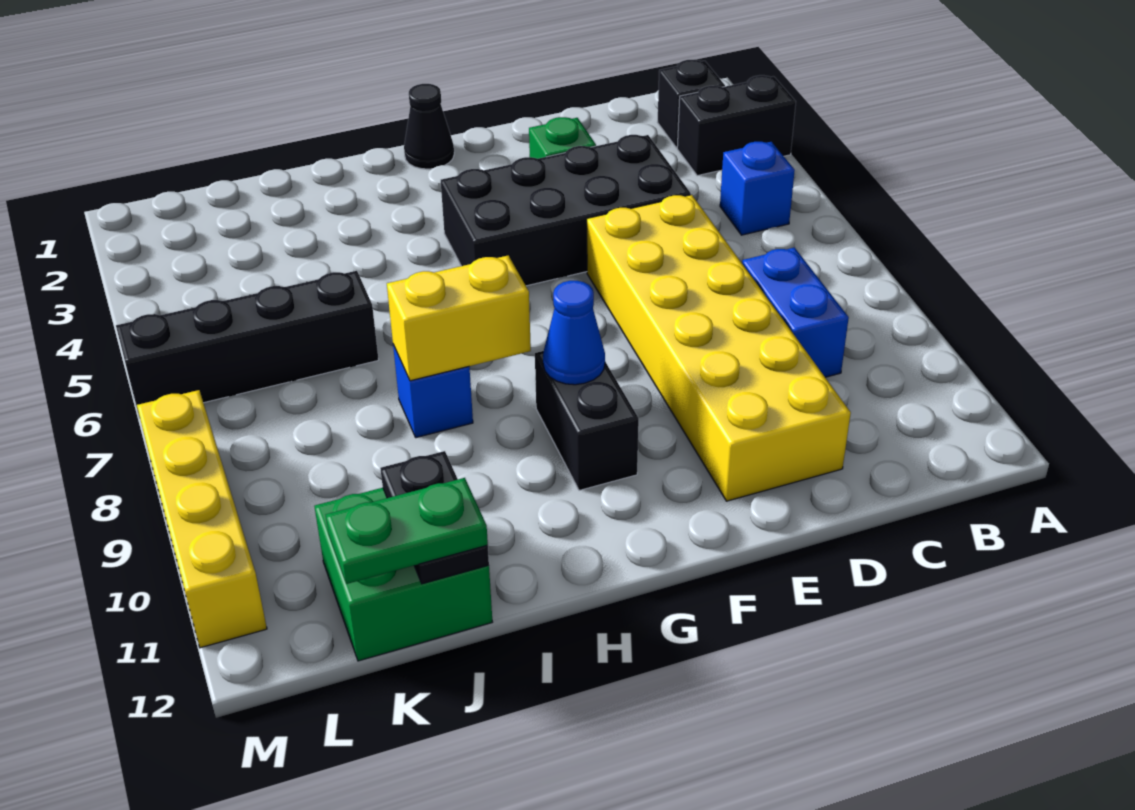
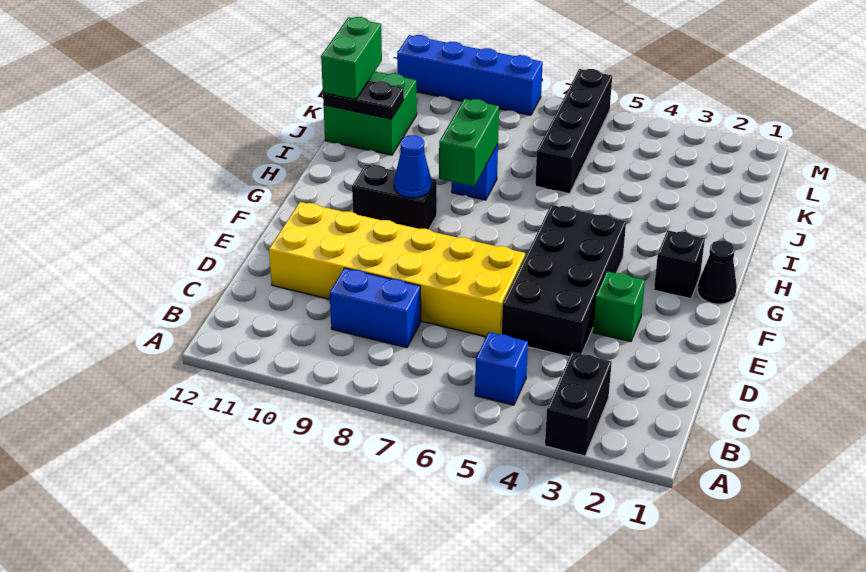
black brick B2 level 1 -> black brick G2 level 1
yellow brick H8:I8 level 2 -> green brick H8:I8 level 2
green plate J12:K12 level 3 -> green brick J12:K12 level 3
yellow brick M8:M11 level 1 -> blue brick M8:M11 level 1

